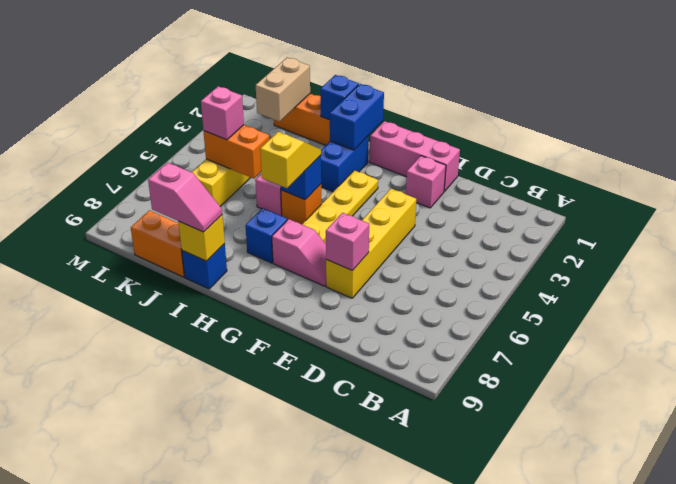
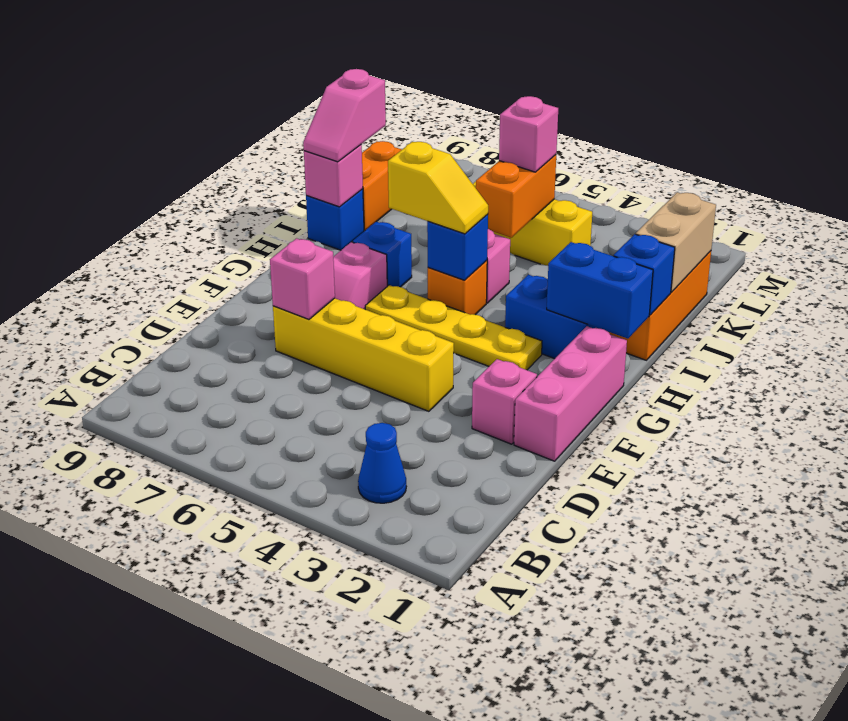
none -> blue cone B3 level 1
yellow brick I9 level 2 -> pink brick I9 level 2
tan brick K1:K2 level 2 -> tan brick J1:K1 level 2

